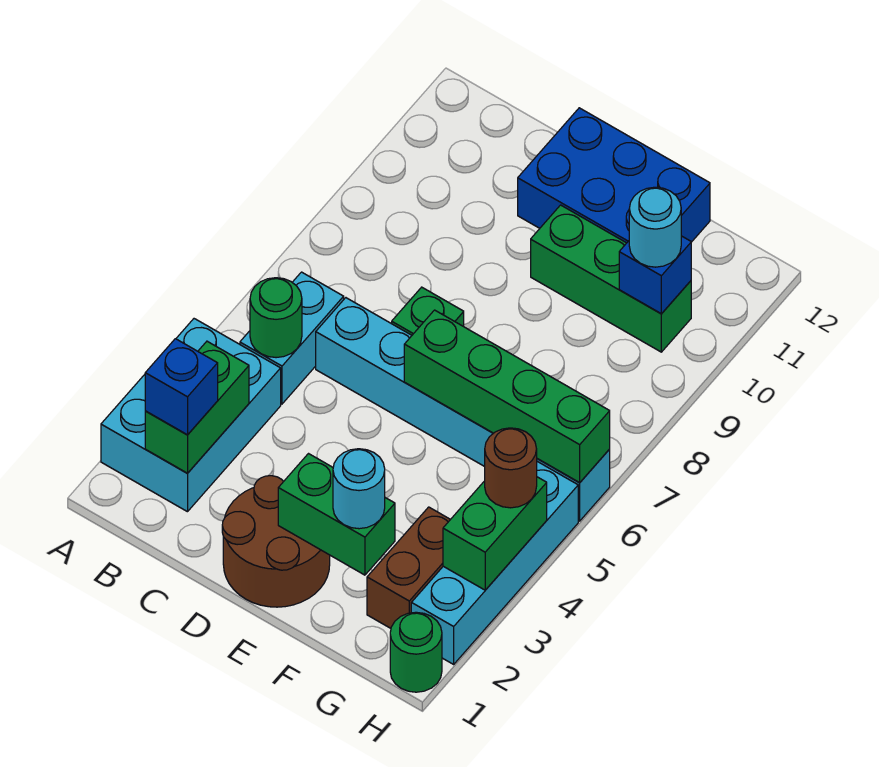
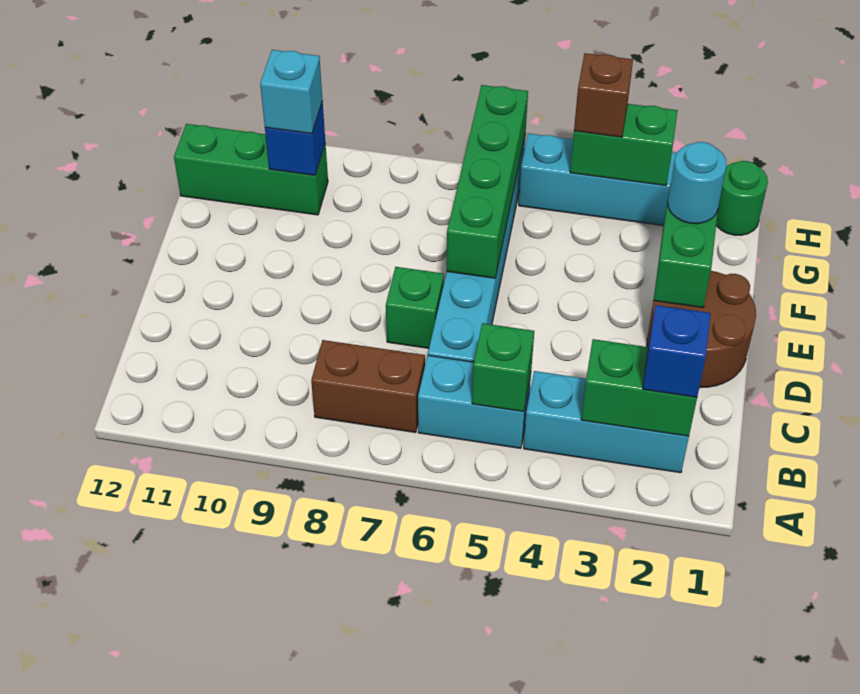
cyan brick A2:B4 level 1 -> cyan brick B2:B4 level 1
green round brick B5 level 2 -> green brick B5 level 2
blue brick D11:F12 level 1 -> none
green brick E10:G10 level 1 -> green brick G10:G12 level 1
brown brick G2:G3 level 1 -> brown brick B7:B8 level 1
cyan round brick G10 level 3 -> cyan brick G10 level 3
brown round brick H4 level 3 -> brown brick H4 level 3

